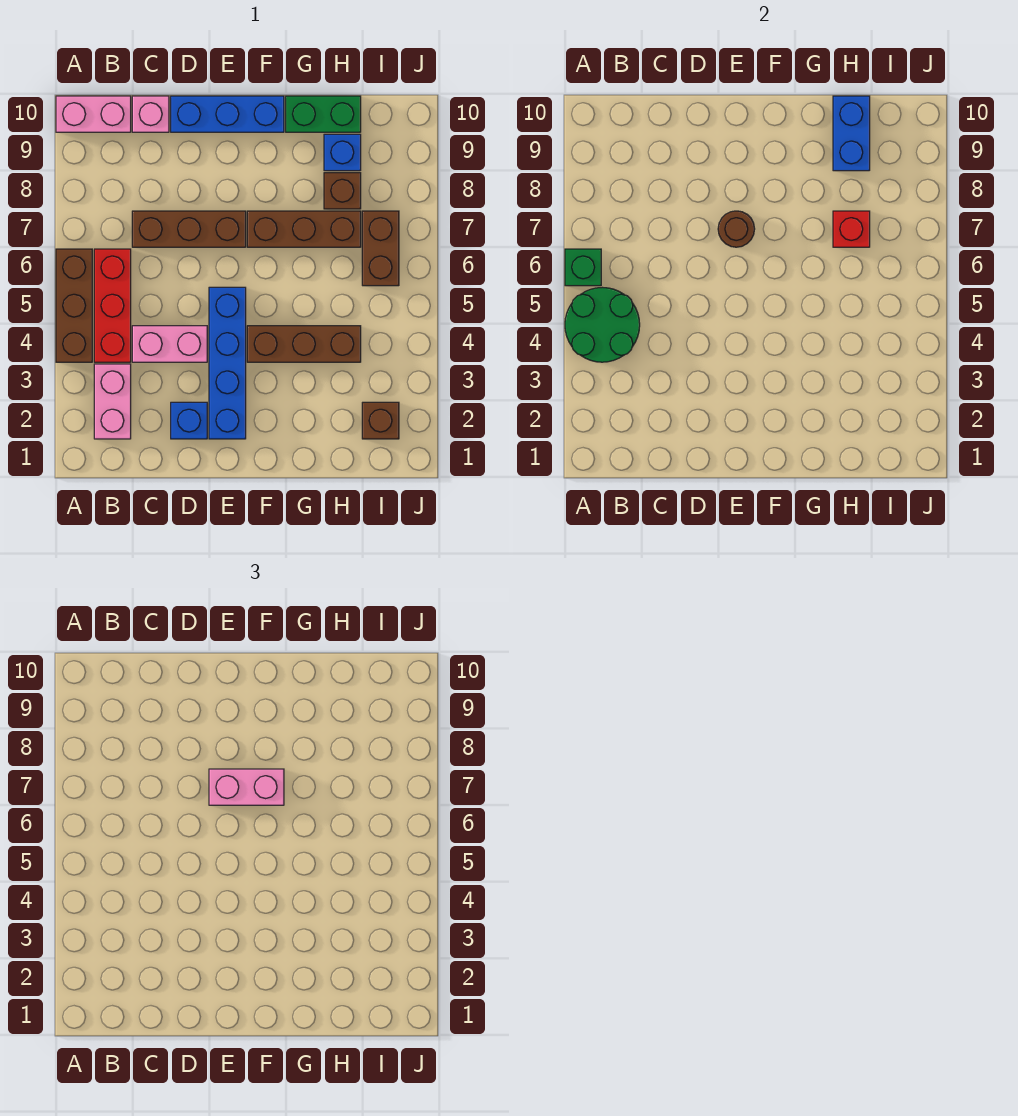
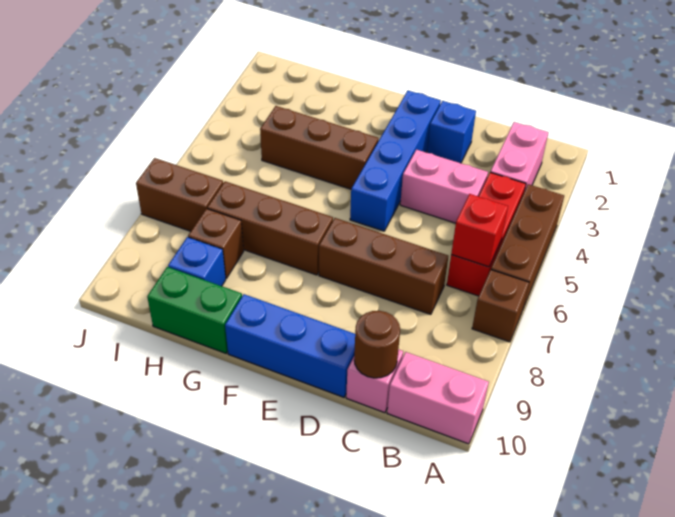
green round brick A4:B5 level 2 -> none
green brick A6 level 2 -> none
brown round brick E7 level 2 -> brown round brick C10 level 2
pink brick E7:F7 level 3 -> none
red brick H7 level 2 -> red brick B6 level 2
blue brick H9:H10 level 2 -> none
brown brick I2 level 1 -> brown brick A7 level 1
brown brick I6:I7 level 1 -> brown brick I7:J7 level 1

